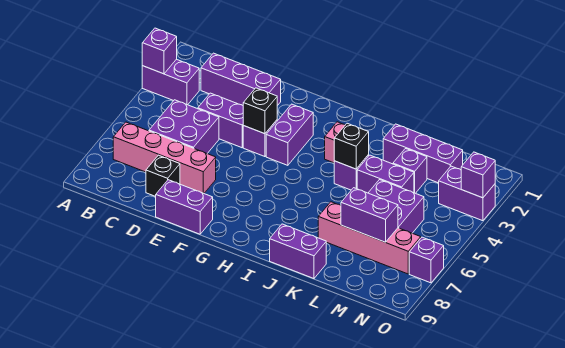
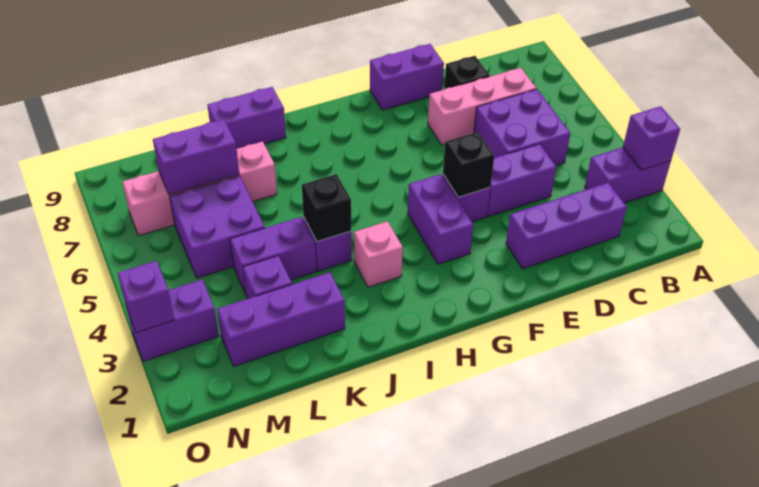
pink brick B7:E7 level 1 -> pink brick C7:E7 level 1
purple brick O7 level 1 -> none

